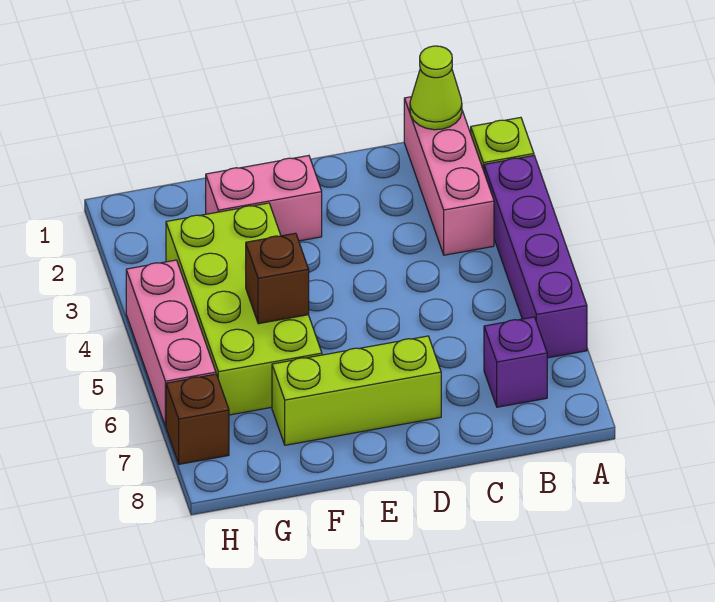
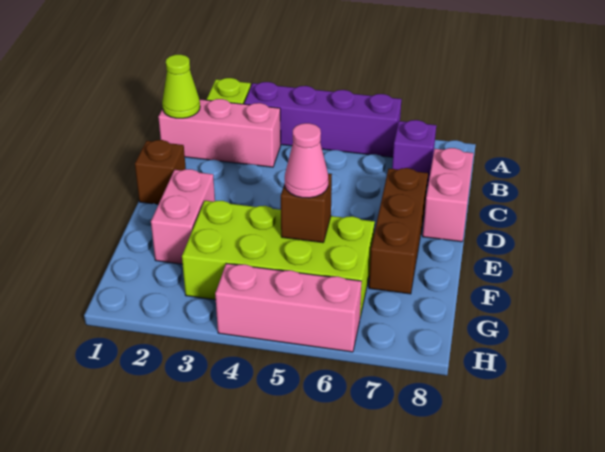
none -> pink brick C8:D8 level 1
lime brick D7:F7 level 1 -> brown brick D7:F7 level 1
none -> pink cone F5 level 3
brown brick H7 level 1 -> brown brick D1 level 1

